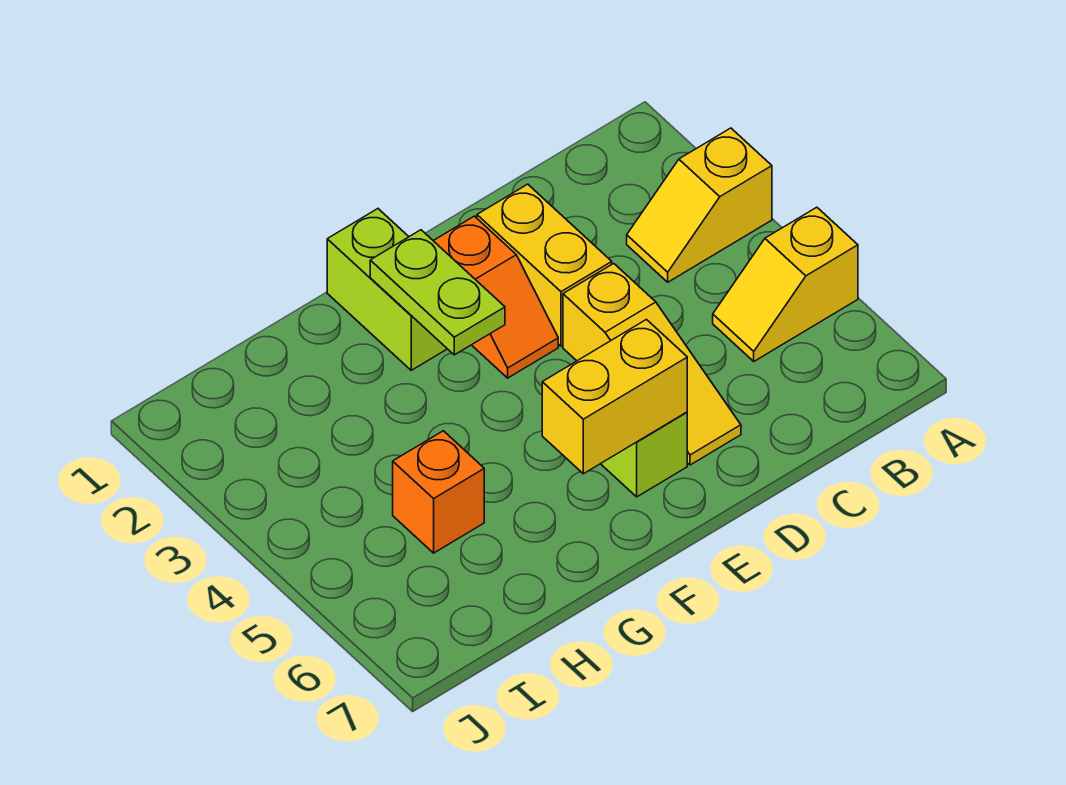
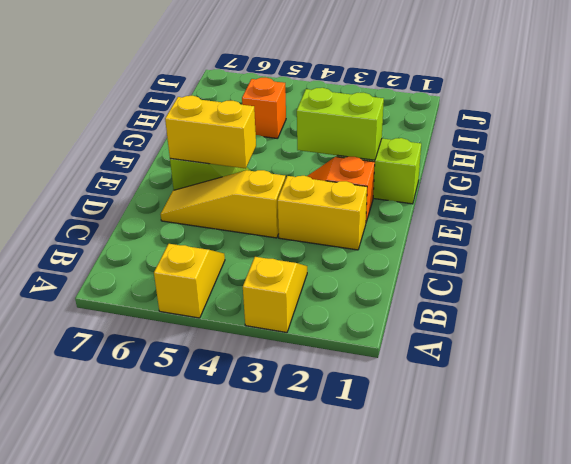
yellow brick E6:F6 level 2 -> yellow brick E5:E6 level 2
lime plate F2:F3 level 2 -> lime brick F2:F3 level 2

